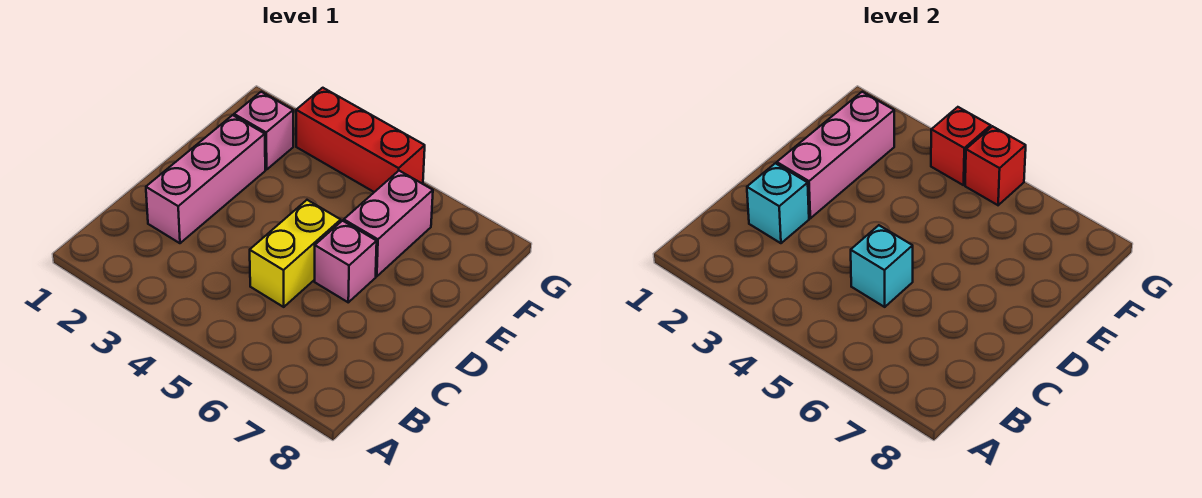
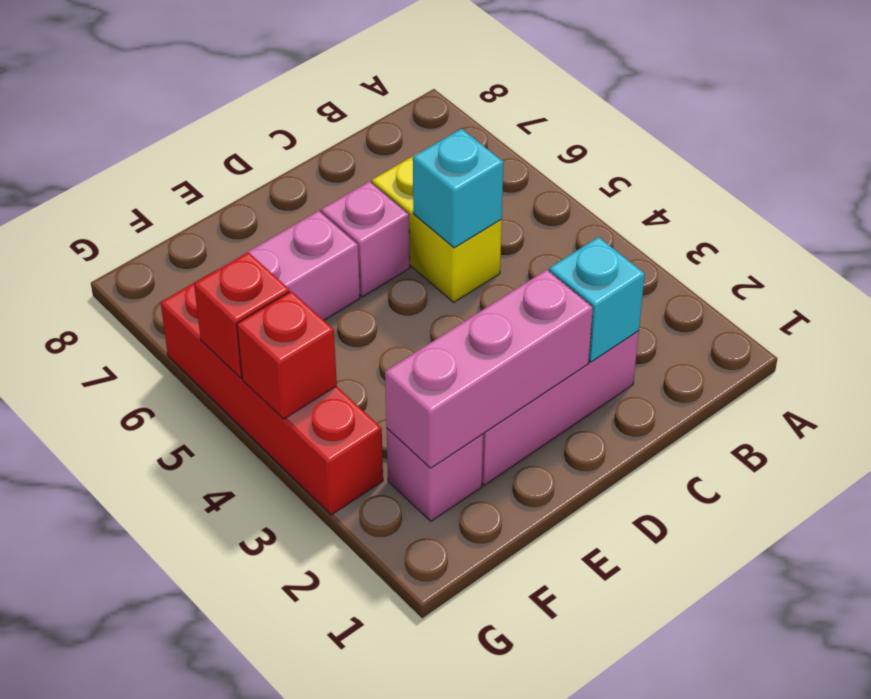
yellow brick C5:D5 level 1 -> yellow brick C5:C6 level 1
red brick G3:G5 level 1 -> red brick G3:G6 level 1

